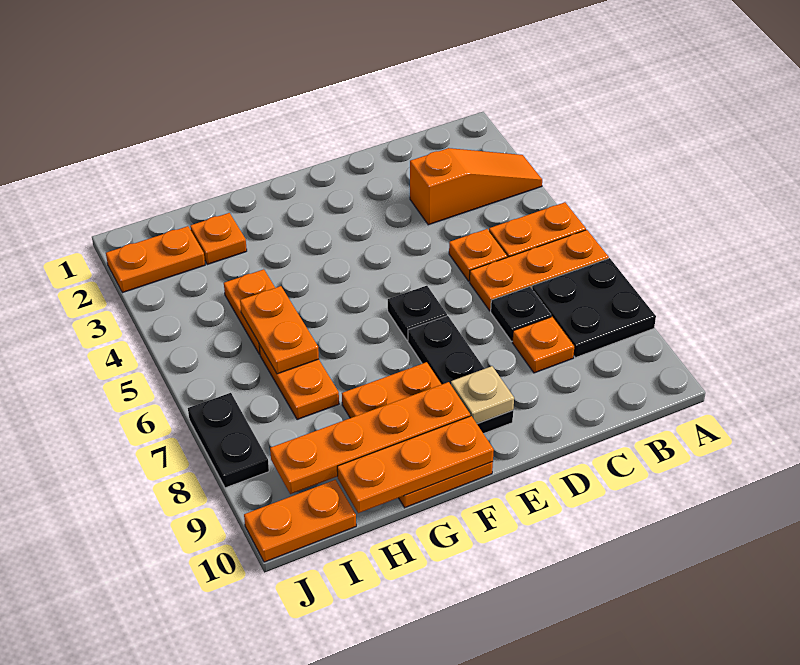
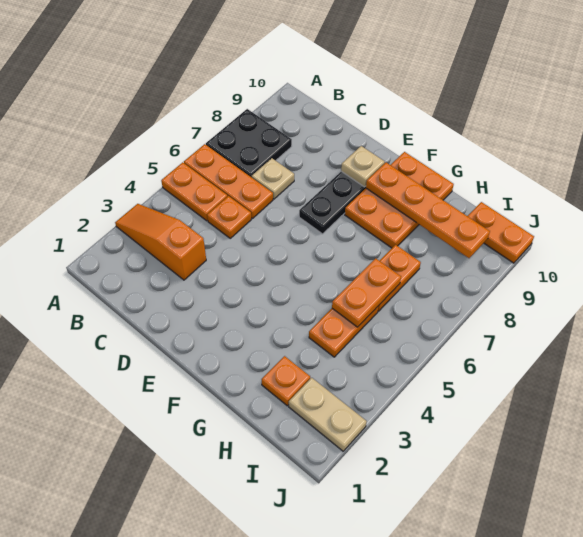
black plate C7 level 1 -> tan plate C7 level 1
orange plate C8 level 1 -> none
black plate E6 level 1 -> none
orange plate F10:H10 level 2 -> none
orange plate I2:J2 level 1 -> tan plate I2:J2 level 1
black plate J7:J8 level 1 -> none

